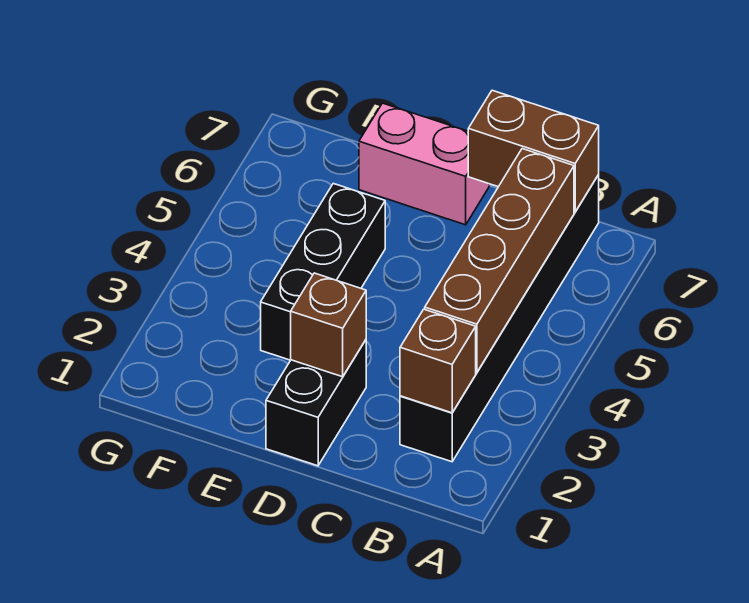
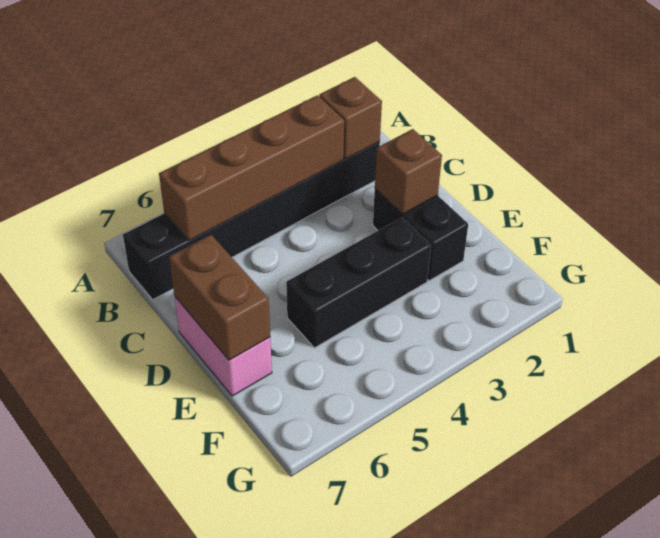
brown brick B7:C7 level 2 -> brown brick D7:E7 level 2
black brick D1:D2 level 1 -> black brick D2:E2 level 1

